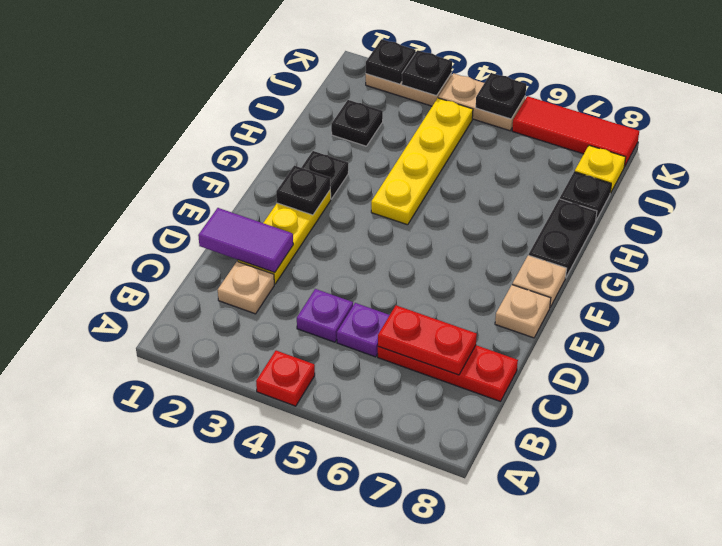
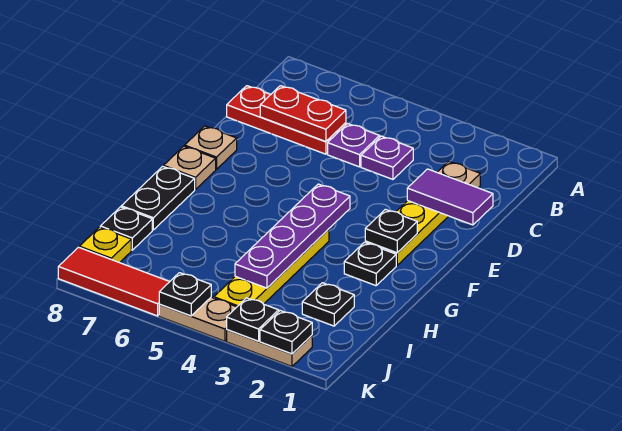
red plate A4 level 1 -> none
none -> purple plate F4:I4 level 2

